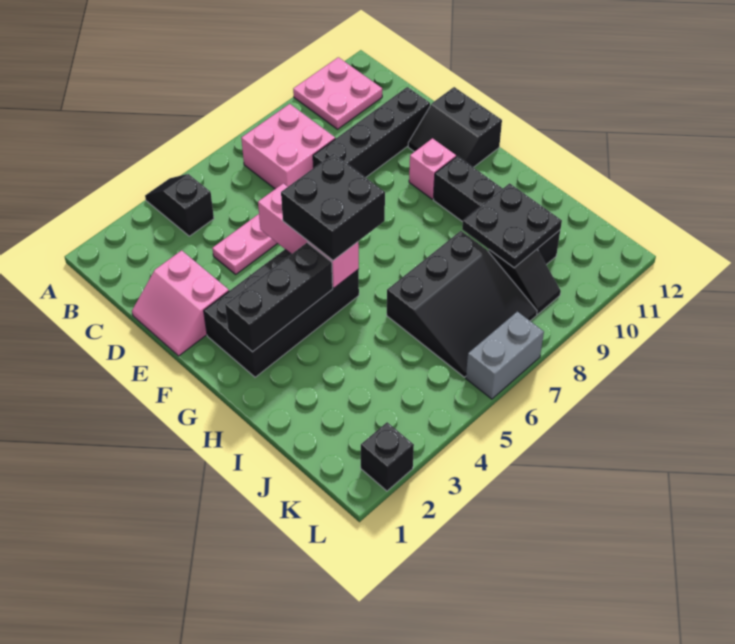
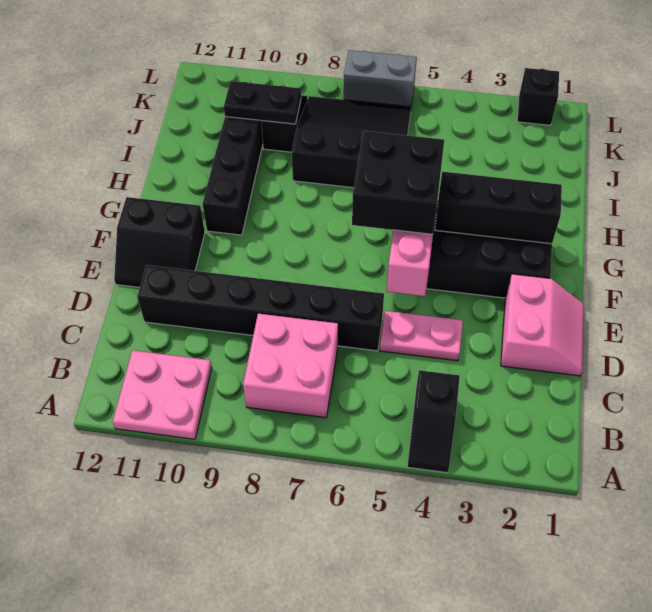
black brick D8:D11 level 1 -> black brick D6:D11 level 1
black slope E11:F12 level 1 top 12 -> black slope E11:F12 level 1 top F
pink brick F10 level 1 -> none
black plate I9:J10 level 2 -> black plate J9:J10 level 2

